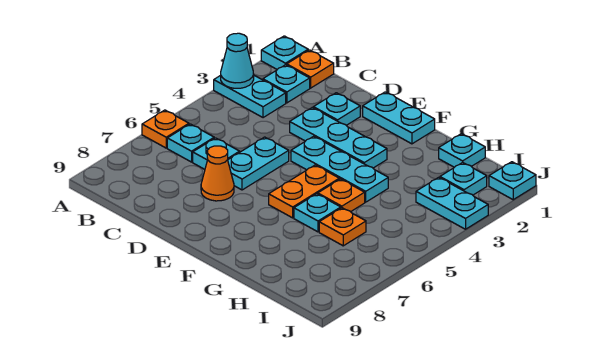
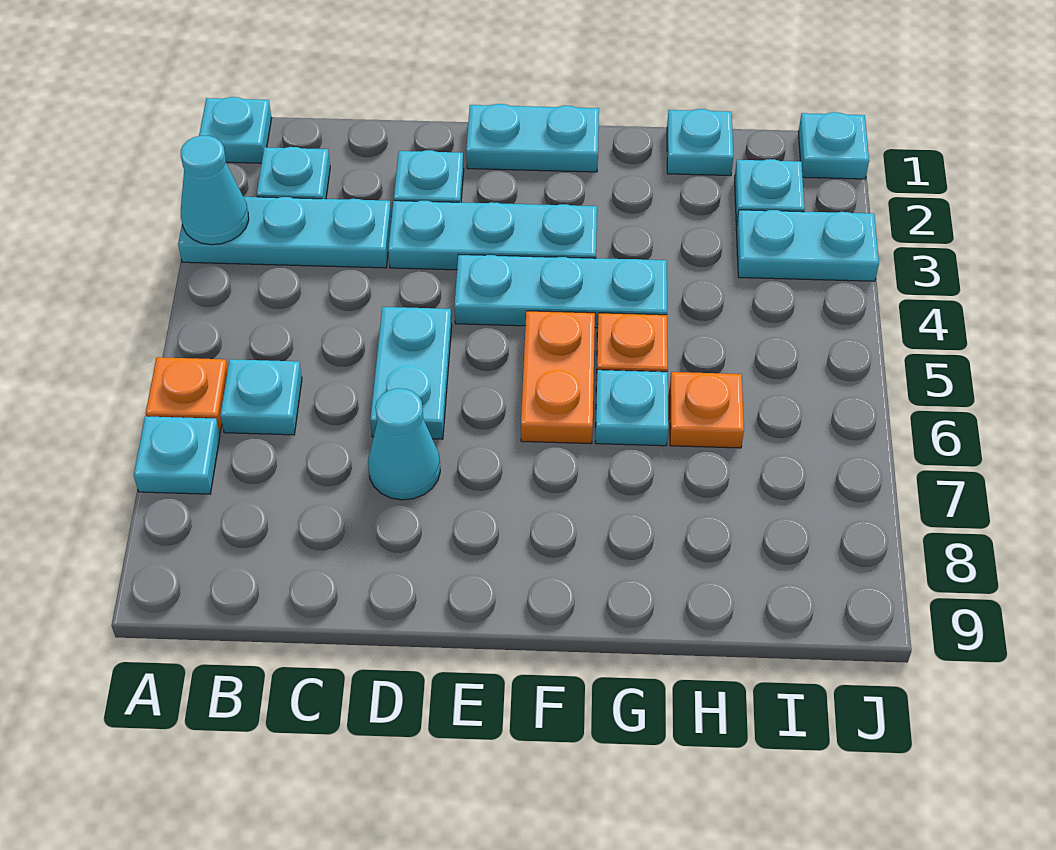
cyan plate A3:B3 level 1 -> cyan plate A3:C3 level 1
orange plate B1 level 1 -> none
cyan plate C6 level 1 -> cyan plate A7 level 1
orange cone D7 level 1 -> cyan cone D7 level 1

